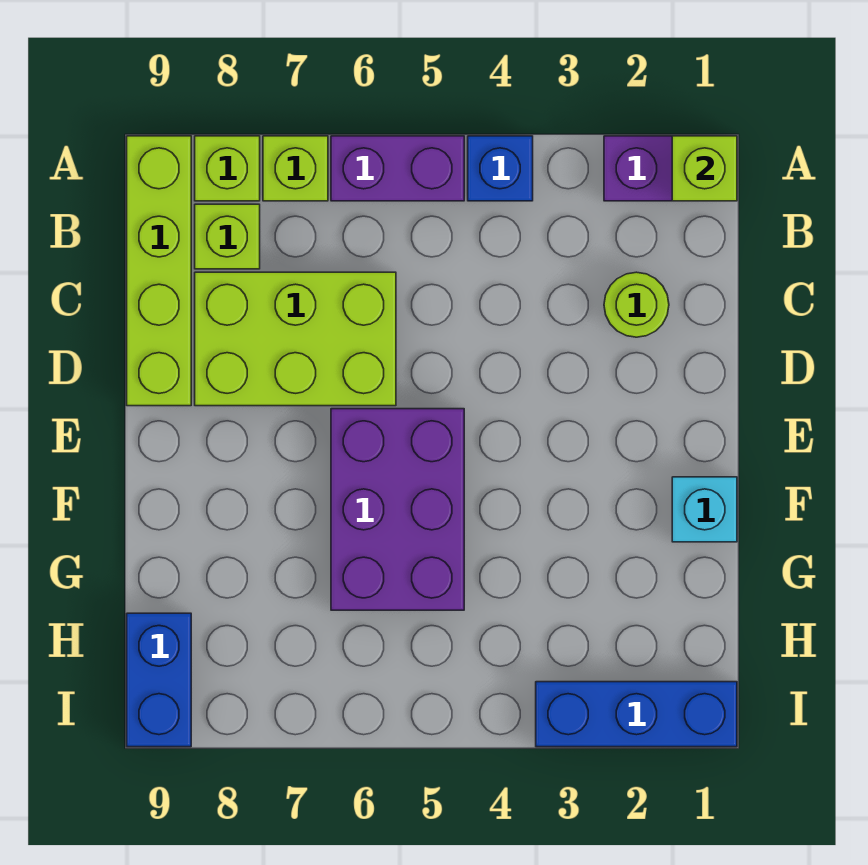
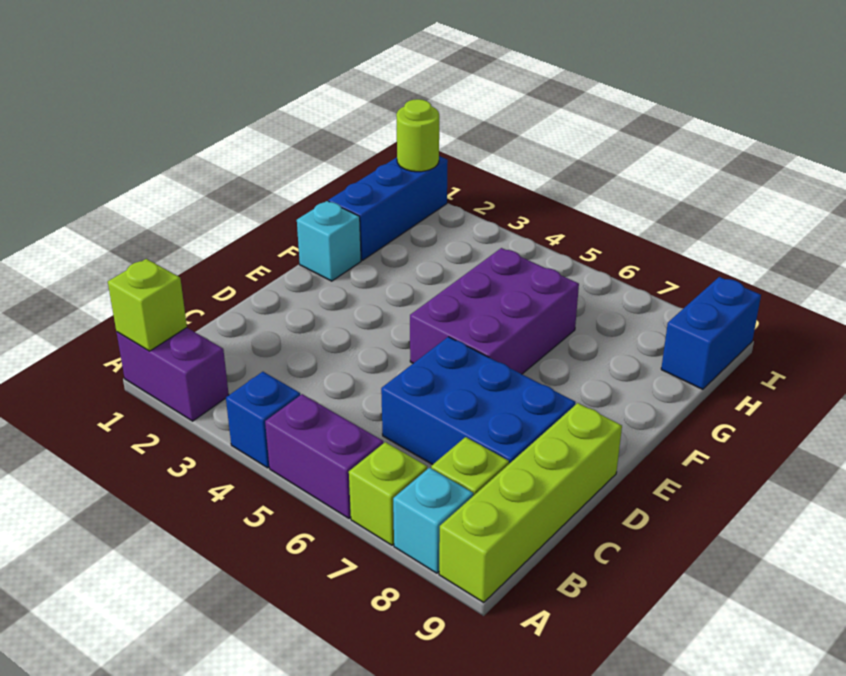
lime brick A8 level 1 -> cyan brick A8 level 1
lime round brick C2 level 1 -> lime round brick I1 level 2
lime brick C6:D8 level 1 -> blue brick C6:D8 level 1
blue brick I1:I3 level 1 -> blue brick G1:I1 level 1

